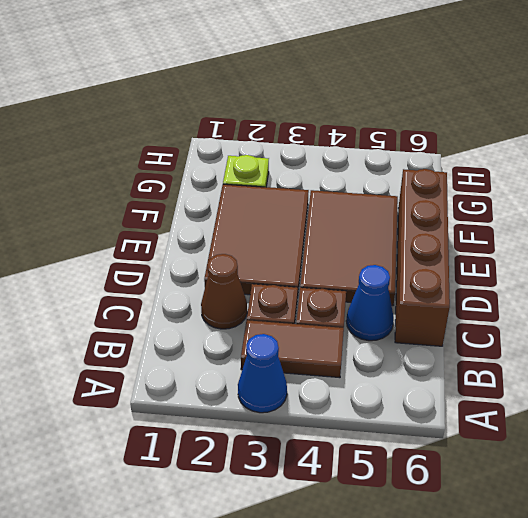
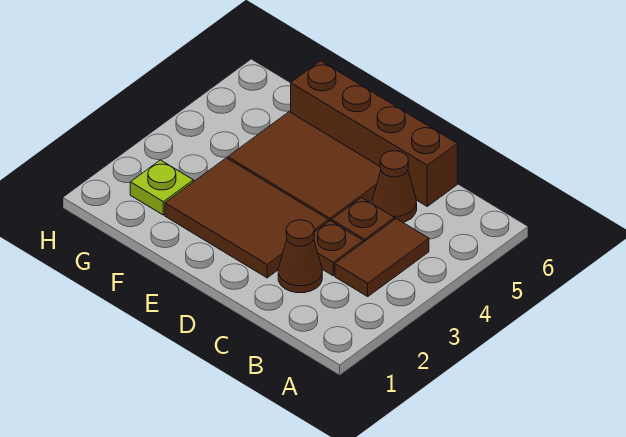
blue cone A3 level 1 -> none
blue cone C5 level 1 -> brown cone C5 level 1

